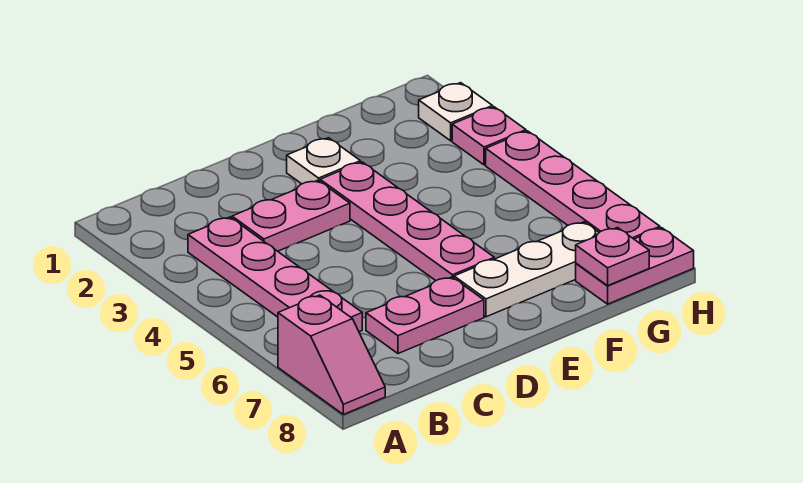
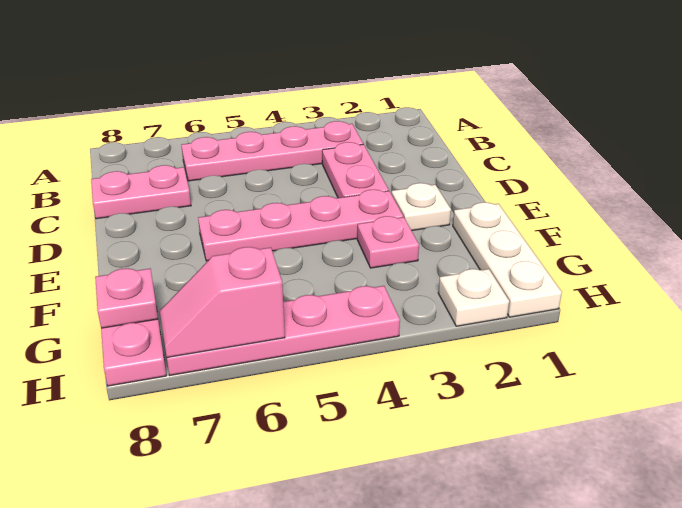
pink slope A7:A8 level 1 top 7 -> pink slope H6:H7 level 2 top 6
pink plate C7:D7 level 1 -> pink plate C7:C8 level 1
white plate E7:G7 level 1 -> white plate F1:H1 level 1
pink plate H3 level 1 -> pink plate F3 level 1

